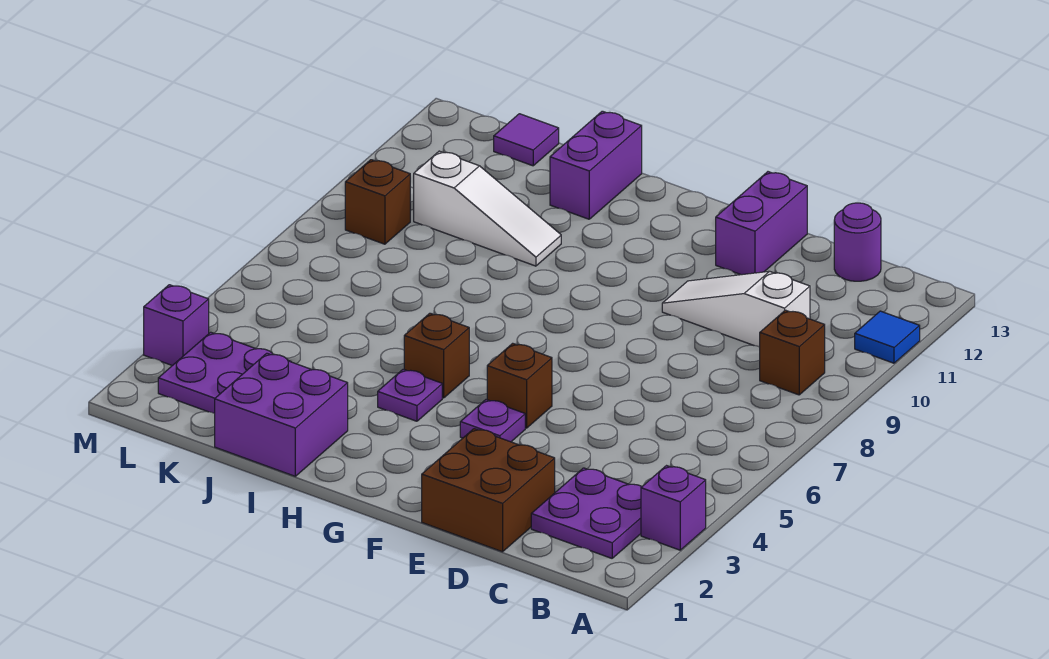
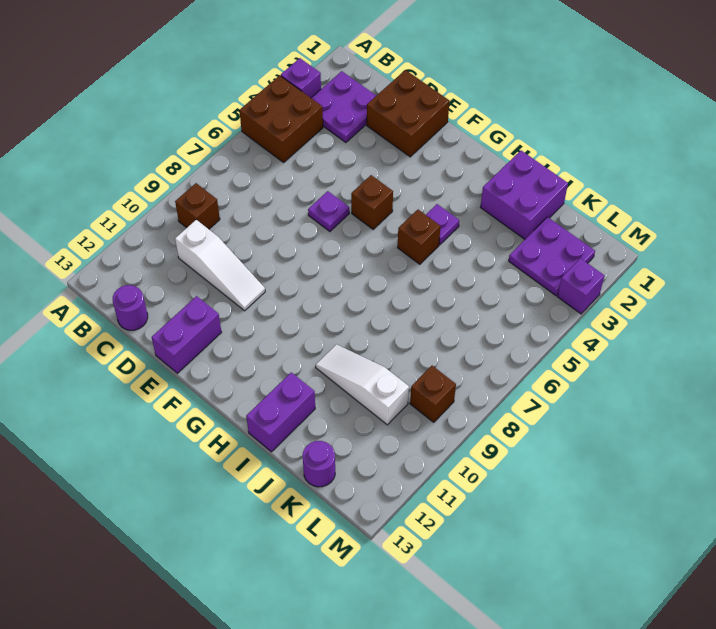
none -> brown brick A4:B5 level 1
blue tile A11 level 1 -> none
purple plate F4 level 1 -> purple plate E6 level 1
purple tile K13 level 1 -> purple round brick K13 level 1

